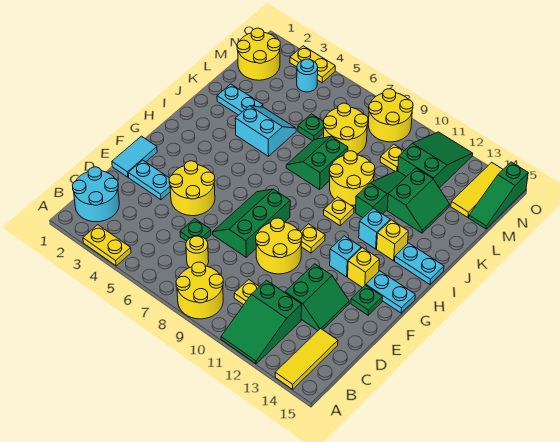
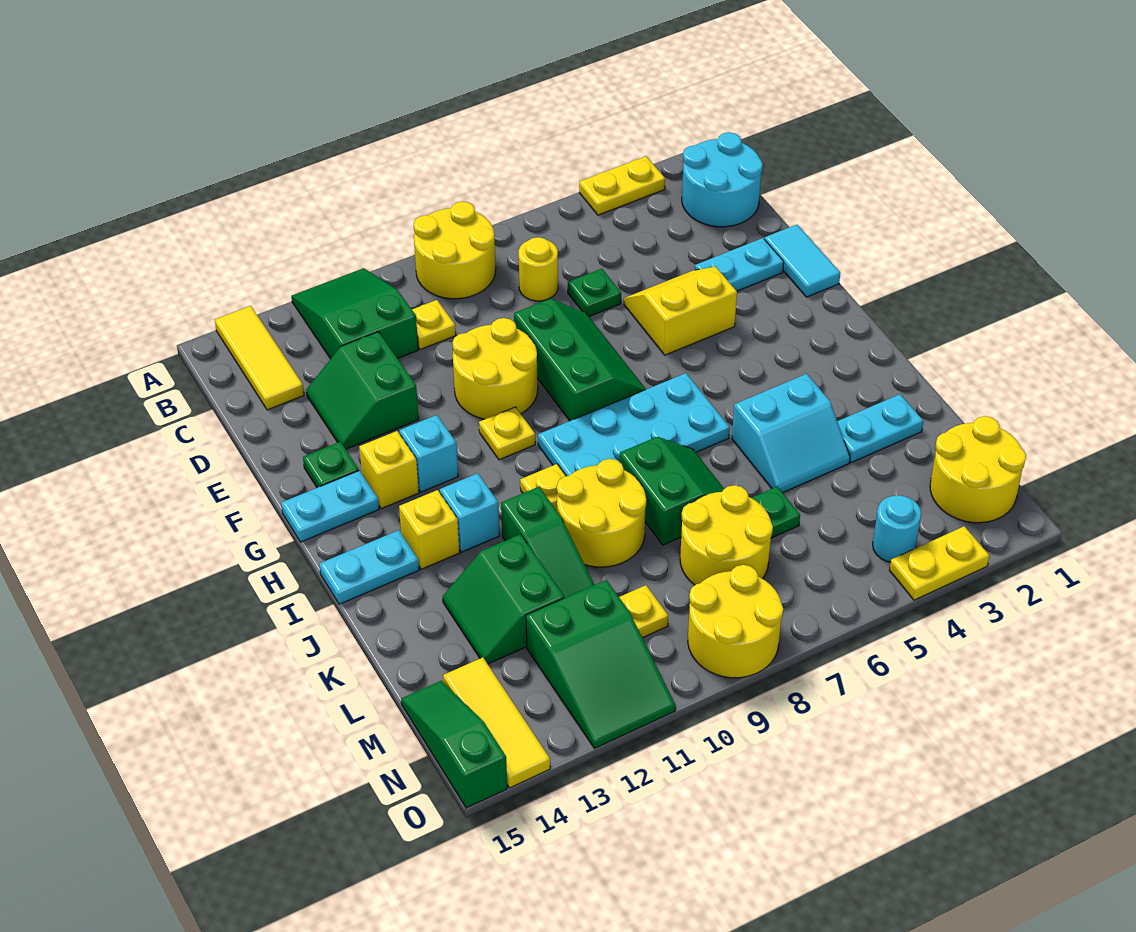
yellow round brick E4:F5 level 1 -> yellow slope E4:F5 level 1 top F
none -> cyan plate H6:I9 level 1

